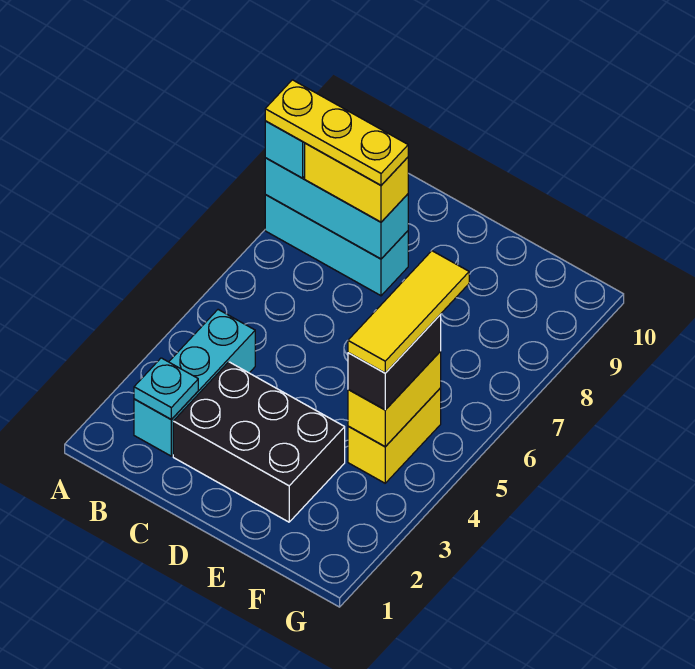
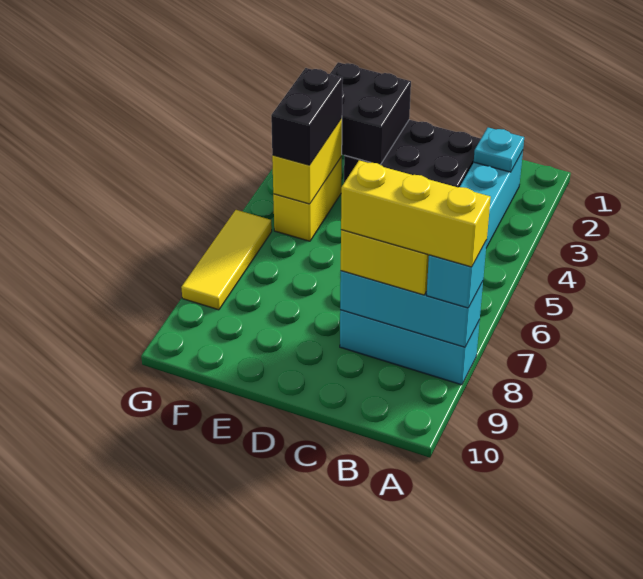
yellow plate A8:C8 level 4 -> yellow brick A8:C8 level 4
none -> black brick E2:F3 level 2
yellow tile F4:F6 level 4 -> yellow tile G6:G8 level 1

